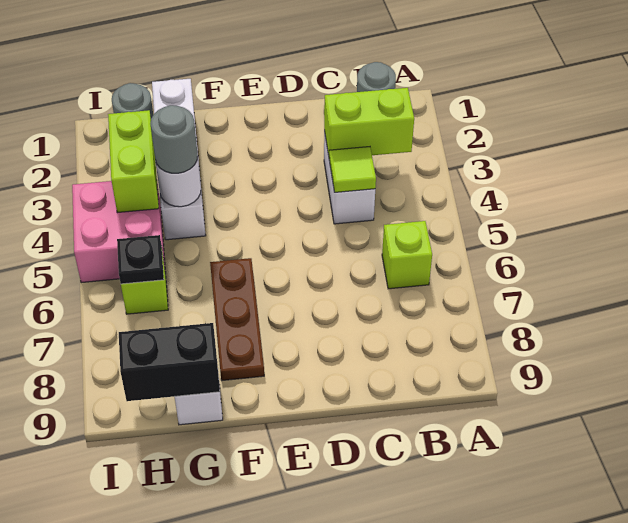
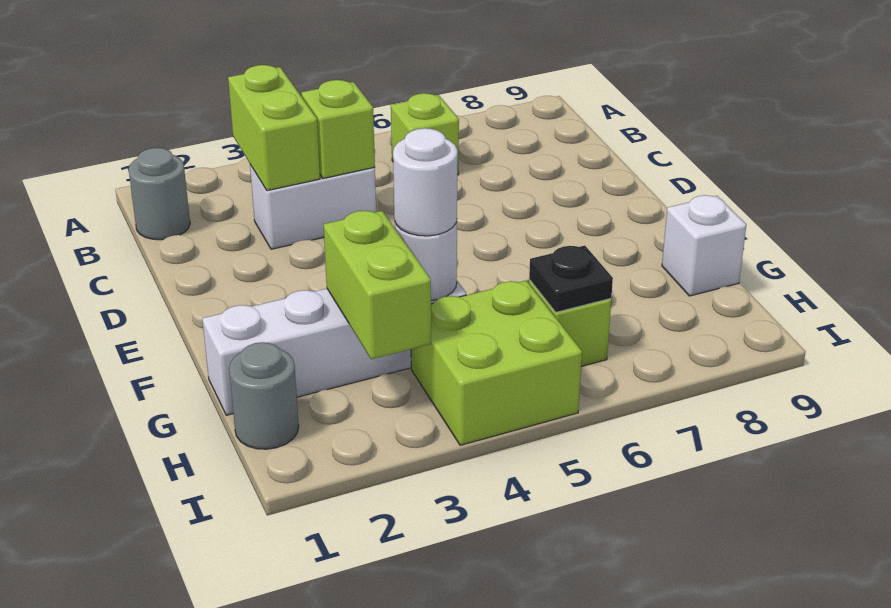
lime tile C4 level 2 -> lime brick C4 level 2
brown plate F6:F8 level 1 -> none
grey round brick G4 level 3 -> white round brick G4 level 3
black brick G9:H9 level 2 -> none
lime brick H3:H4 level 2 -> lime brick G3:H3 level 2
pink brick H4:I5 level 1 -> lime brick H4:I5 level 1

